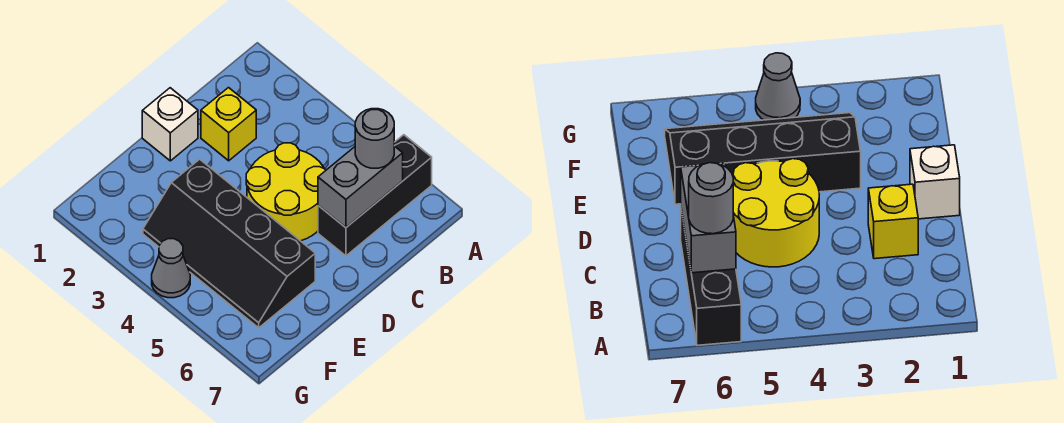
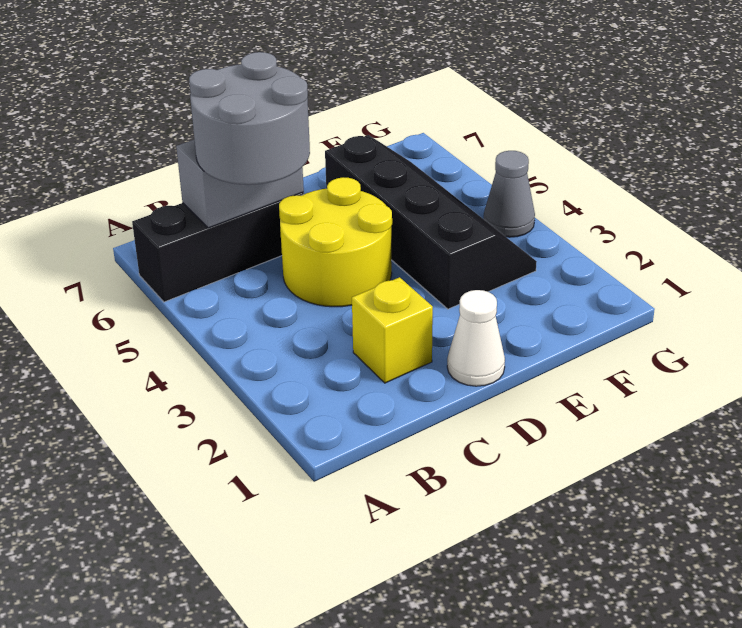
grey round brick B6 level 3 -> grey round brick B5:C6 level 3
white brick D1 level 1 -> white cone D1 level 1

